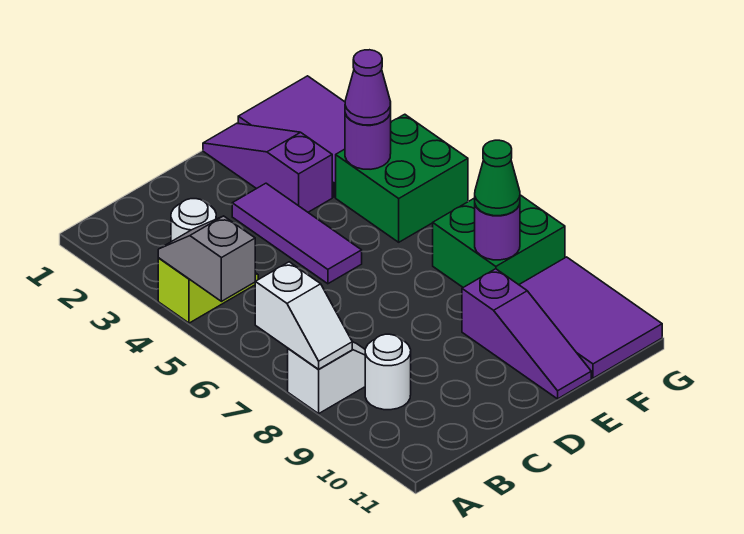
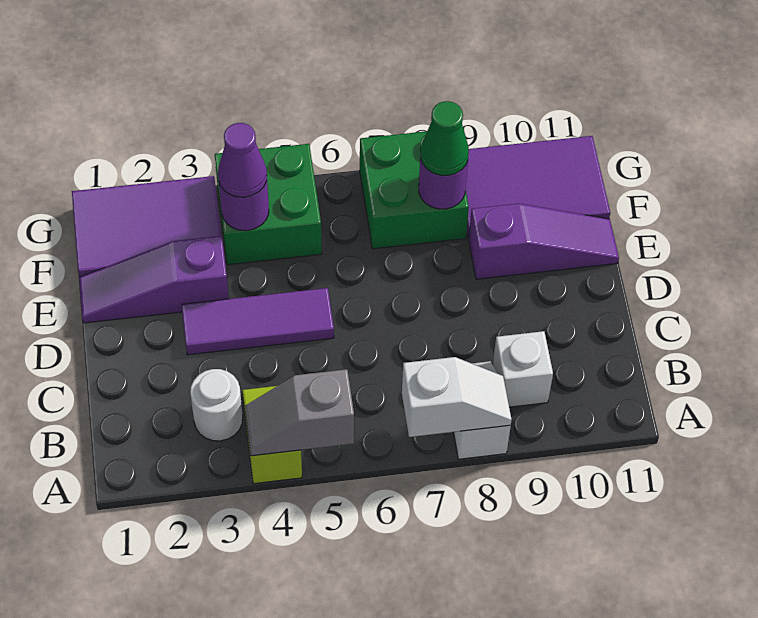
white round brick B9 level 1 -> white brick B9 level 1

